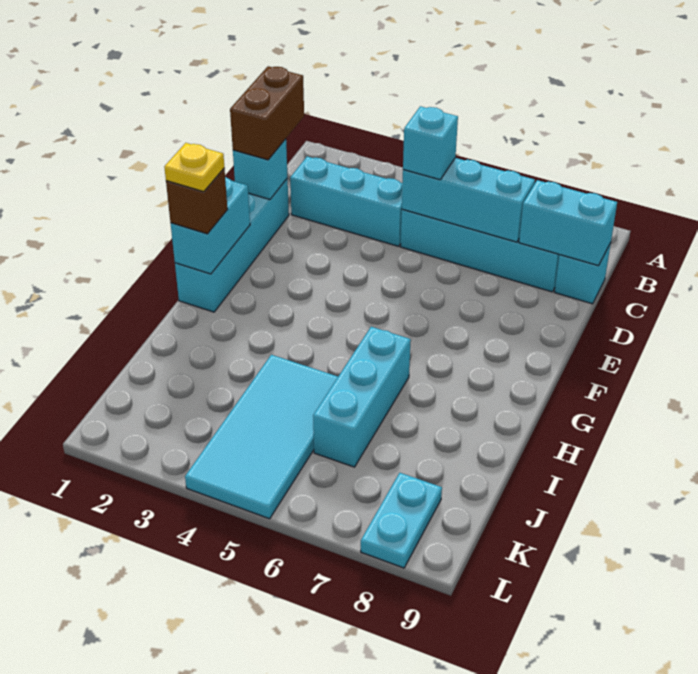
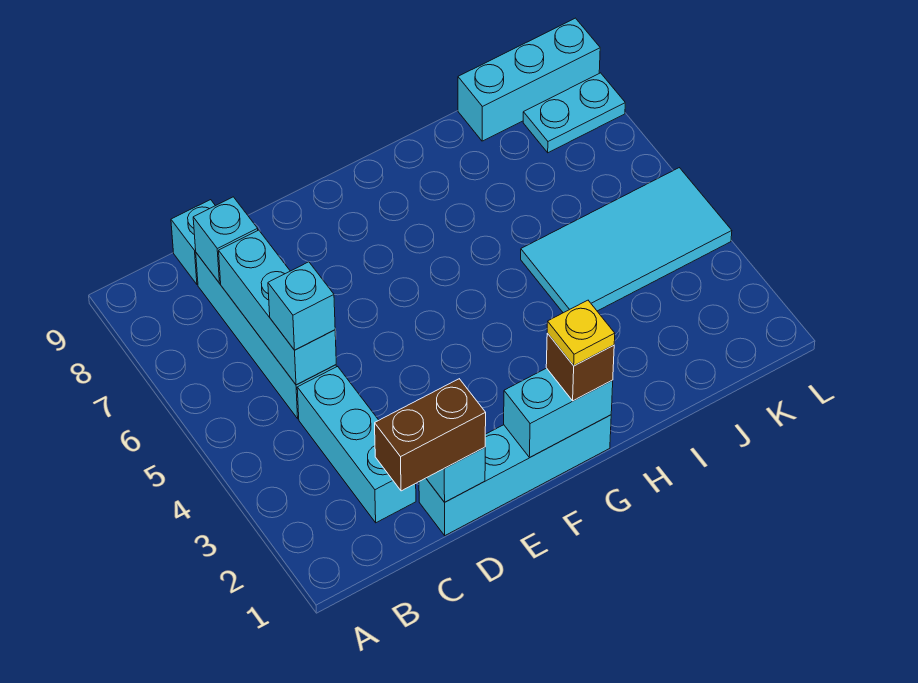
cyan brick C8:C9 level 2 -> cyan brick C8 level 2
cyan brick H6:J6 level 1 -> cyan brick J9:L9 level 1

